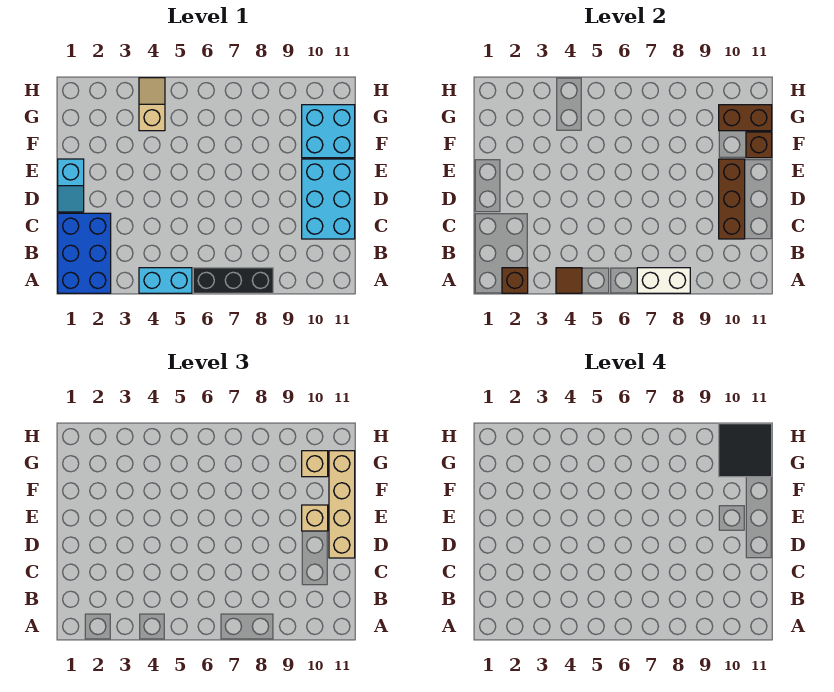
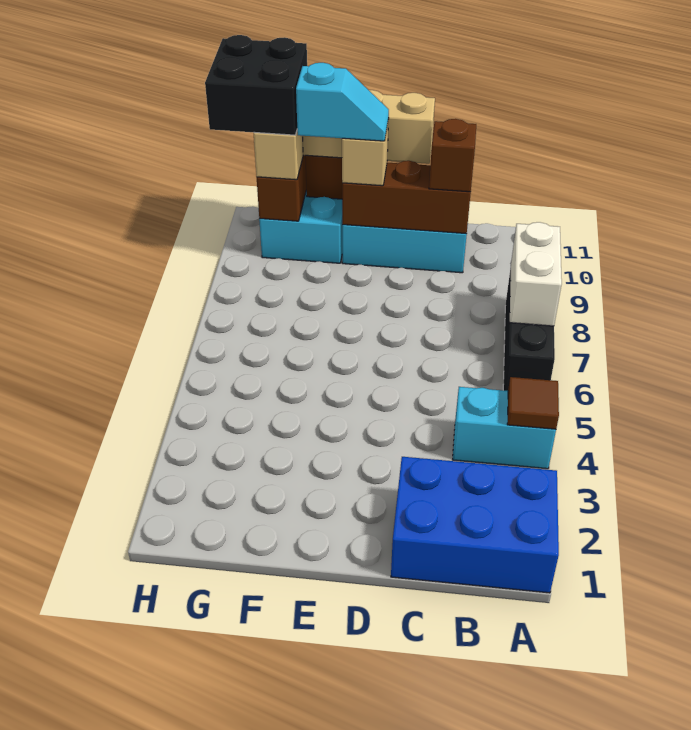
brown brick A2 level 2 -> brown brick C10 level 3
cyan brick A4:A5 level 1 -> cyan brick A4:B4 level 1
cyan slope D1:E1 level 1 top E -> cyan slope E10:F10 level 4 top F
tan slope G4:H4 level 1 top G -> none
black tile G10:H11 level 4 -> black brick G10:H11 level 4

